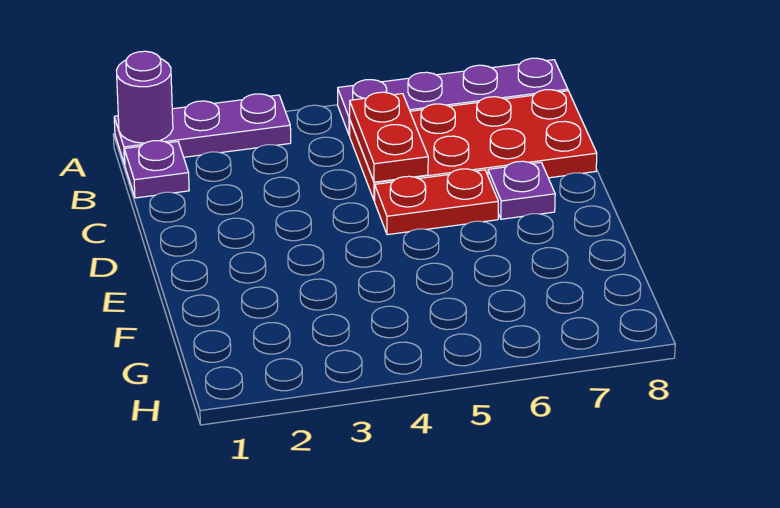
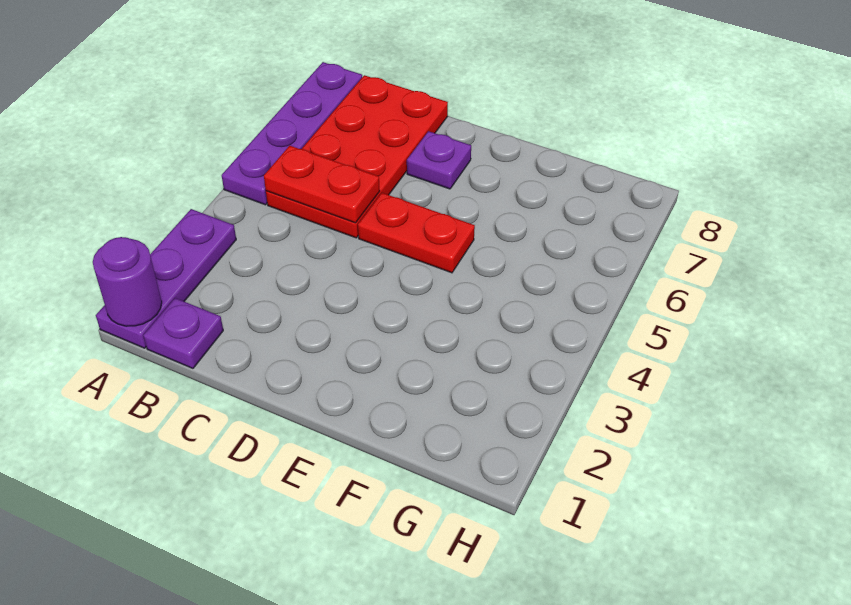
red plate D5:D6 level 1 -> red plate D5:E5 level 1

